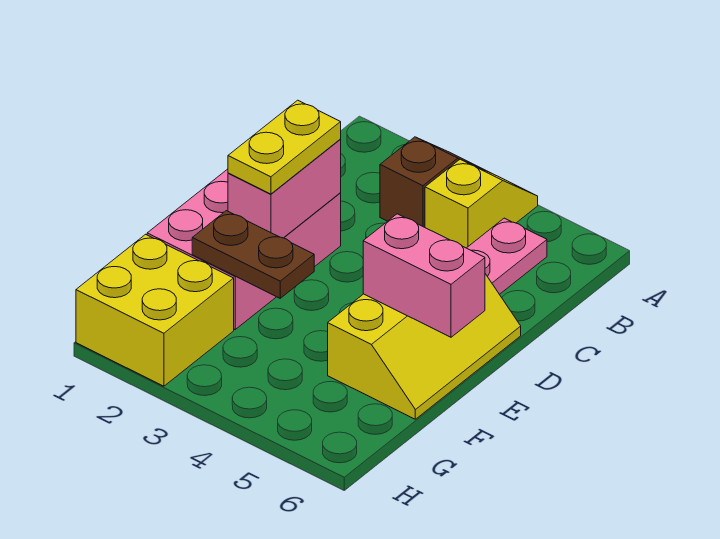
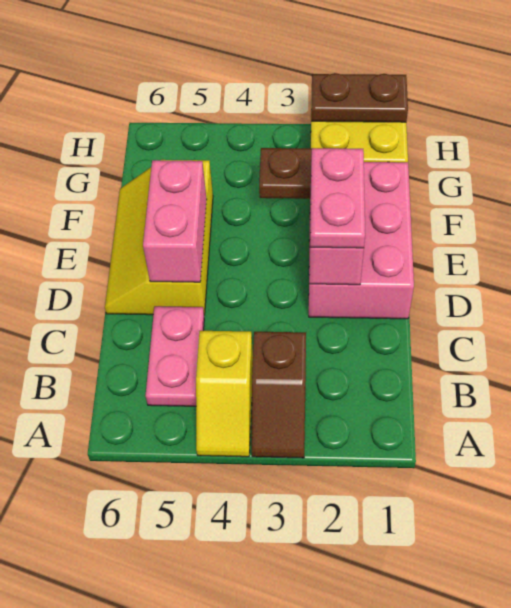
yellow plate D2:E2 level 3 -> pink plate D2:E2 level 3
pink brick E5:E6 level 2 -> pink brick D5:E5 level 2
none -> brown plate H1:H2 level 2

